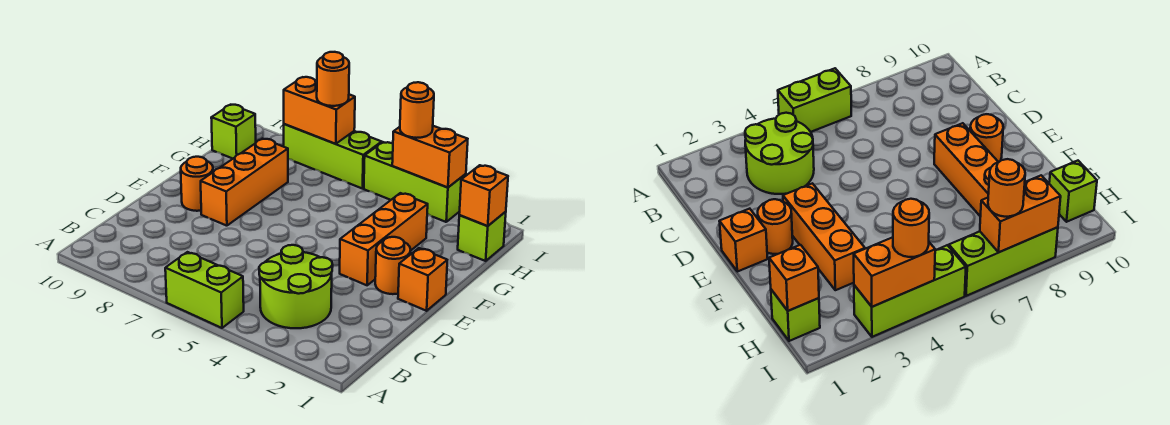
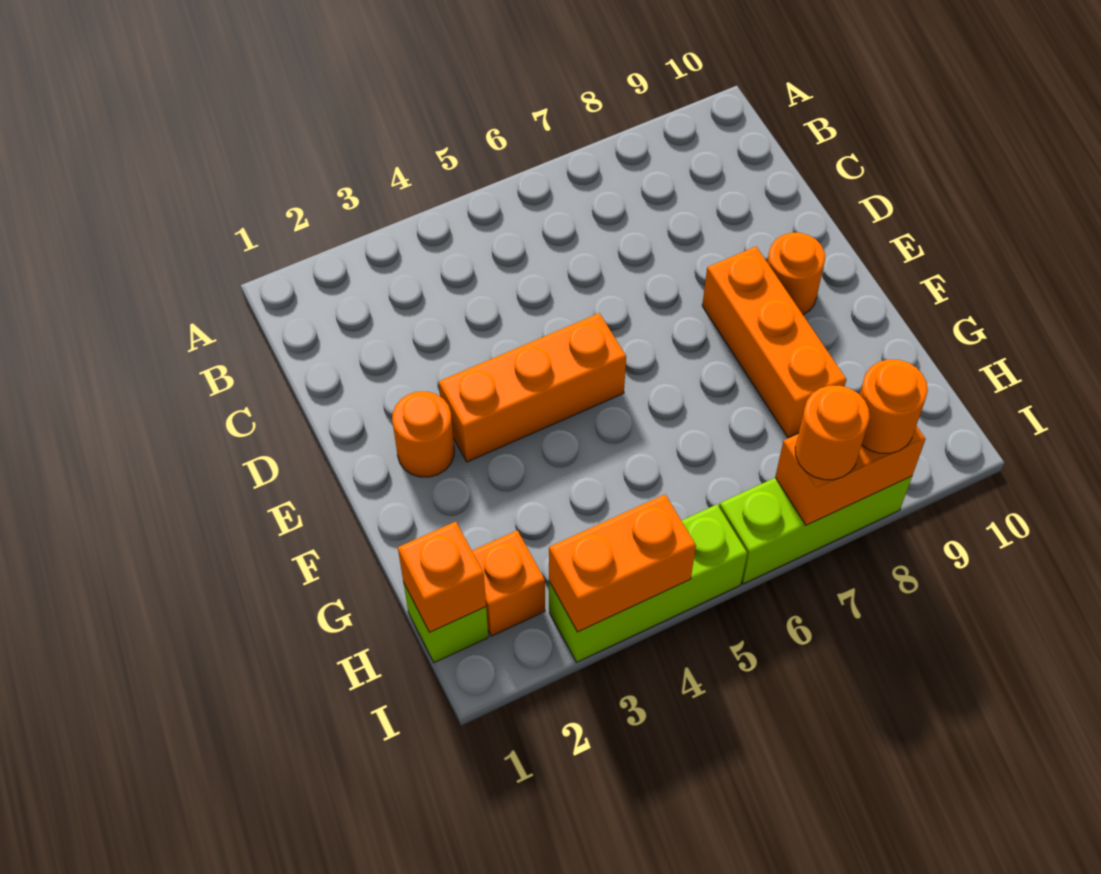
lime brick A5:A6 level 1 -> none
lime round brick B3:C4 level 1 -> none
orange brick E1 level 1 -> orange brick H2 level 1
orange brick E3:G3 level 1 -> orange brick E3:E5 level 1
lime brick H10 level 1 -> none
orange round brick I4 level 3 -> orange round brick I8 level 3

